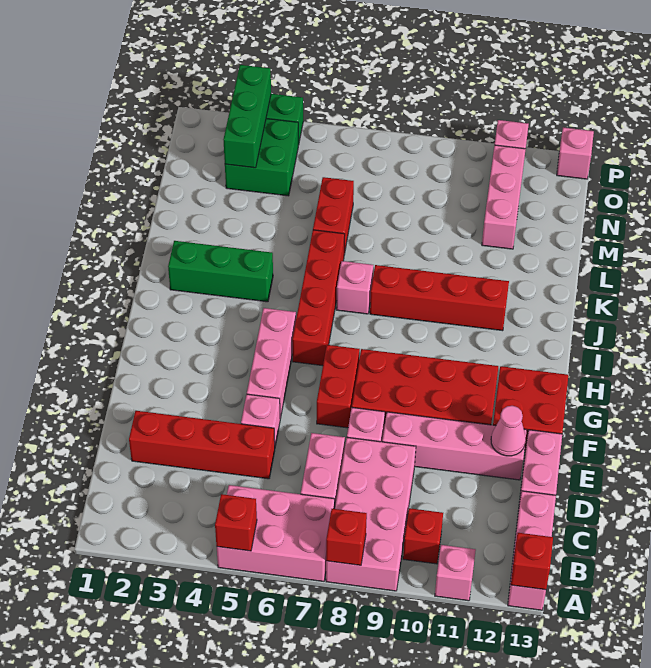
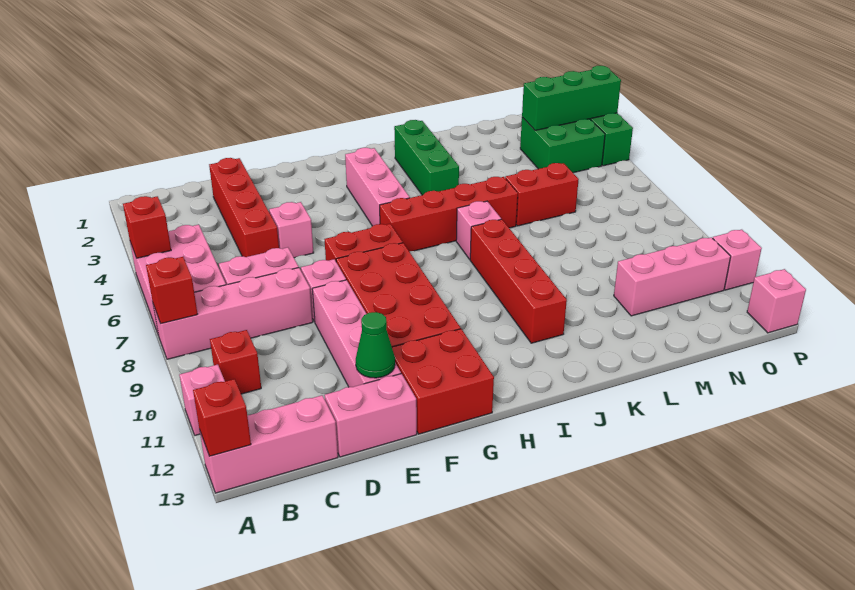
pink brick A8:D9 level 1 -> pink brick A8:D8 level 1
pink cone E12 level 2 -> green cone E12 level 2
pink brick F5:H5 level 1 -> pink brick H3:H5 level 1

